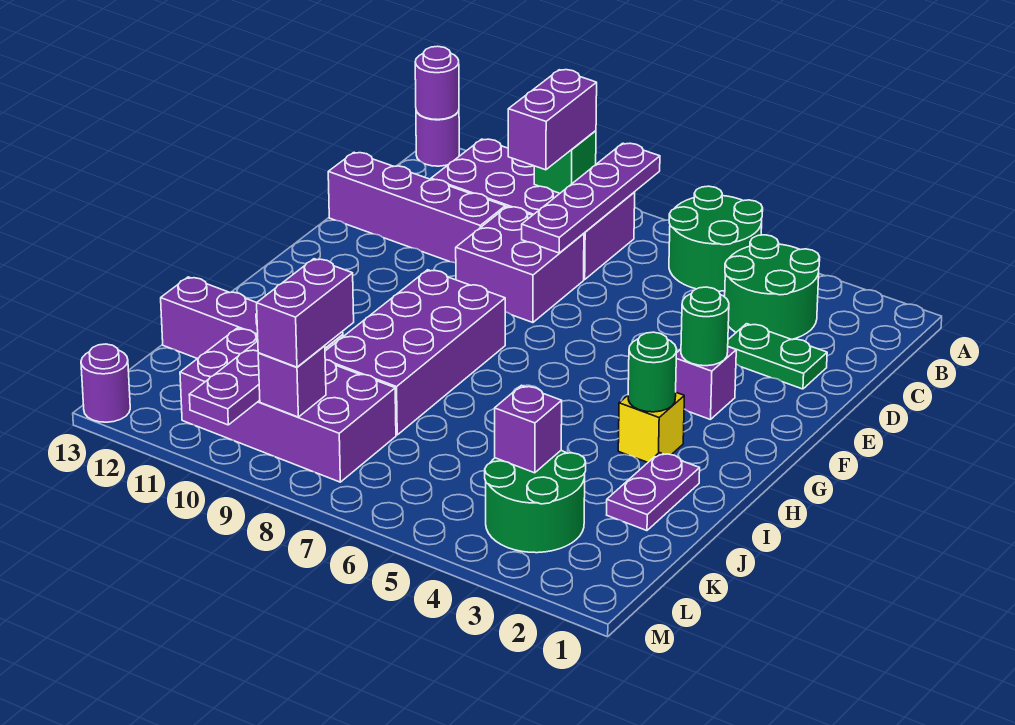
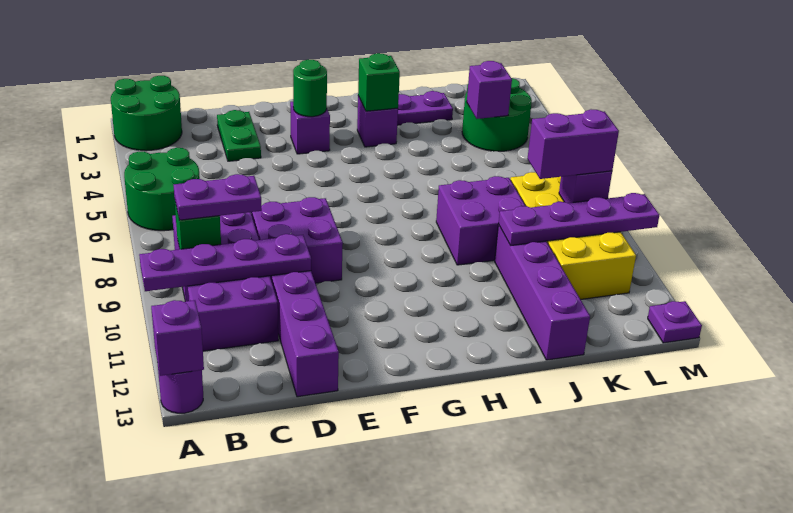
purple plate A8:D8 level 2 -> purple plate A10:D10 level 2
purple round brick A13 level 2 -> purple brick A13 level 2
green round brick B3:C4 level 1 -> green round brick A1:B2 level 1
purple brick B9:C9 level 3 -> purple plate B9:C9 level 3
purple brick G8:J9 level 1 -> purple brick I8:J9 level 1
yellow brick H3 level 1 -> purple brick H3 level 1
green round brick H3 level 2 -> green brick H3 level 2
purple brick K8:L11 level 1 -> yellow brick K8:L11 level 1
purple round brick M13 level 1 -> purple plate M13 level 1

